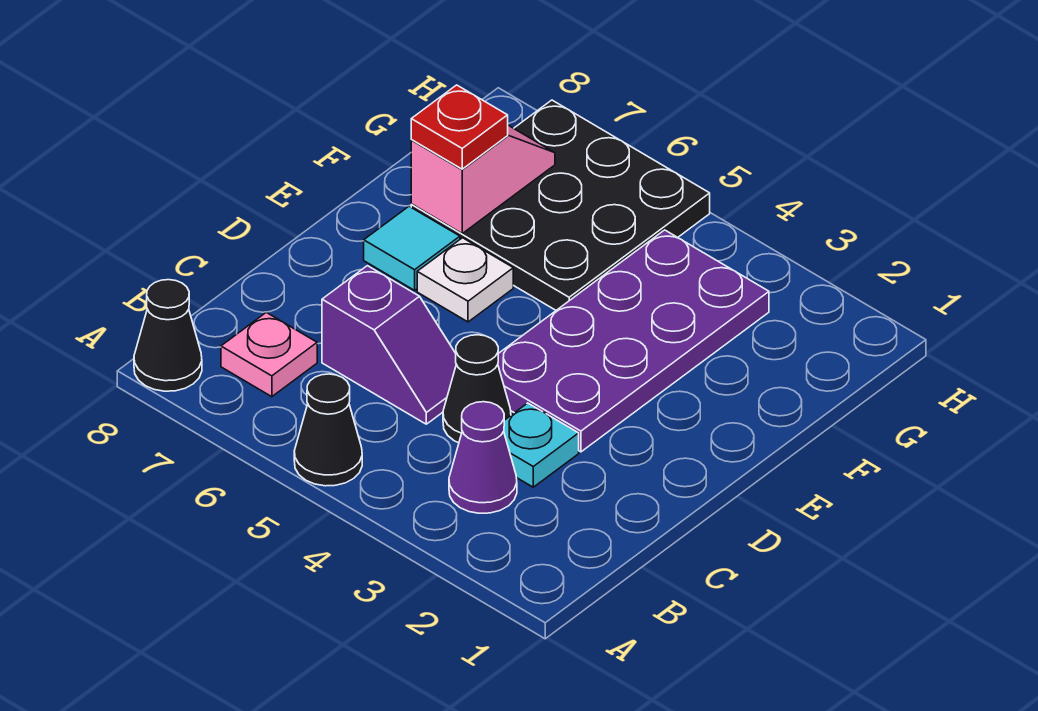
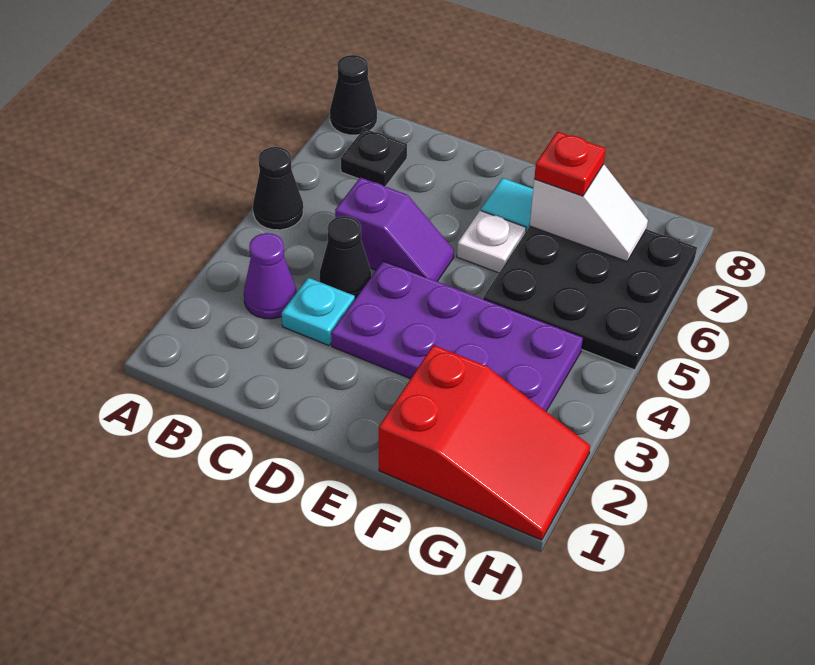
pink plate B7 level 1 -> black plate B7 level 1
purple slope C5:C6 level 1 top 6 -> purple slope C5:D5 level 1 top C
none -> red slope F1:H2 level 1 top F
pink slope F7:G7 level 2 top F -> white slope F7:G7 level 2 top F

